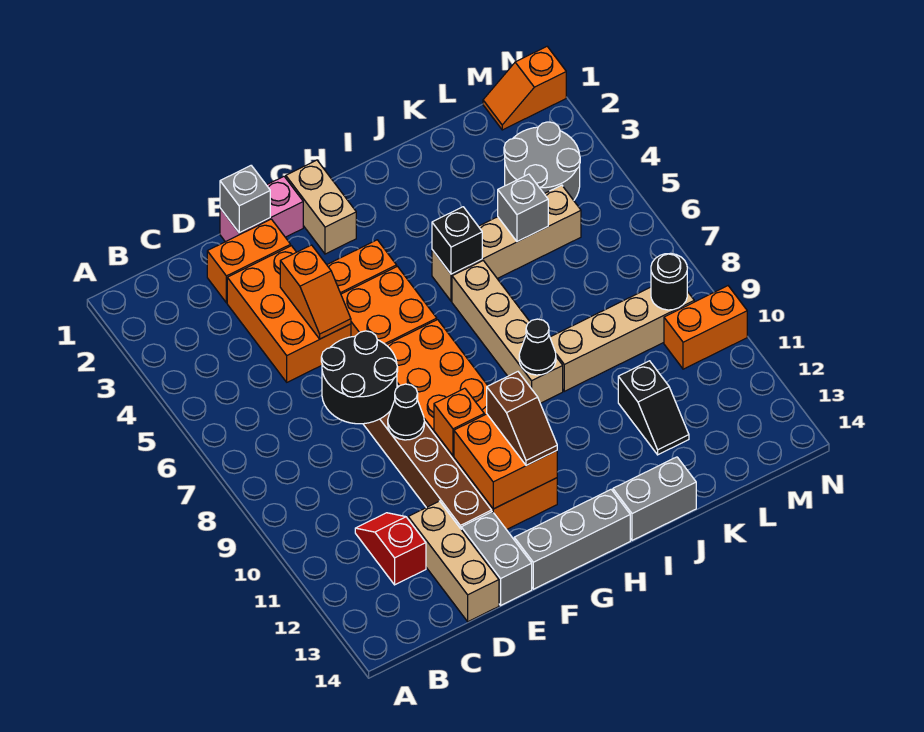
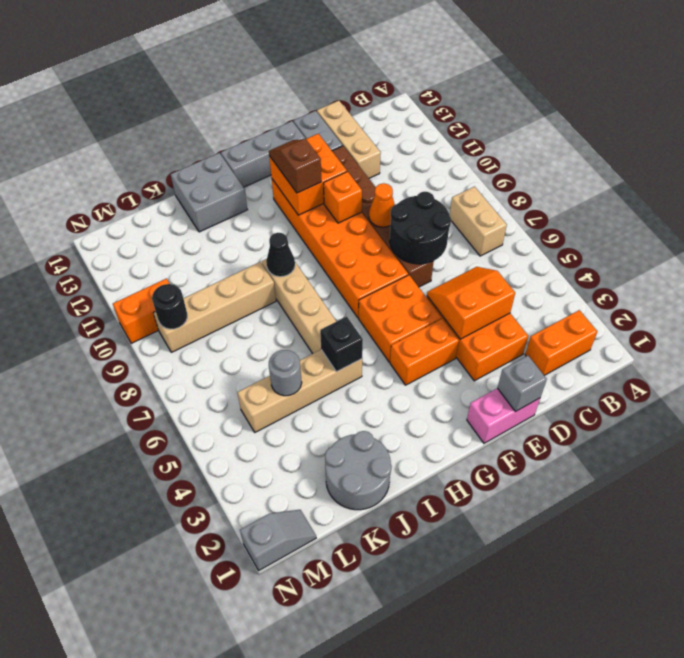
red slope C11:C12 level 1 top 12 -> none
orange brick D2:E2 level 1 -> orange brick B2:C2 level 1
orange slope E4:E5 level 2 top 4 -> orange slope D4:E5 level 2 top 4
black cone E9 level 2 -> orange cone E9 level 2
tan brick G1:G2 level 1 -> tan brick B7:B8 level 1
grey brick I14:J14 level 1 -> grey brick I13:J14 level 1
grey brick K5 level 2 -> grey round brick K5 level 2
black slope K11:K12 level 1 top 11 -> none
grey round brick L3:M4 level 1 -> grey round brick J1:K2 level 1
orange slope M1:N1 level 1 top N -> grey slope M1:N1 level 1 top N

